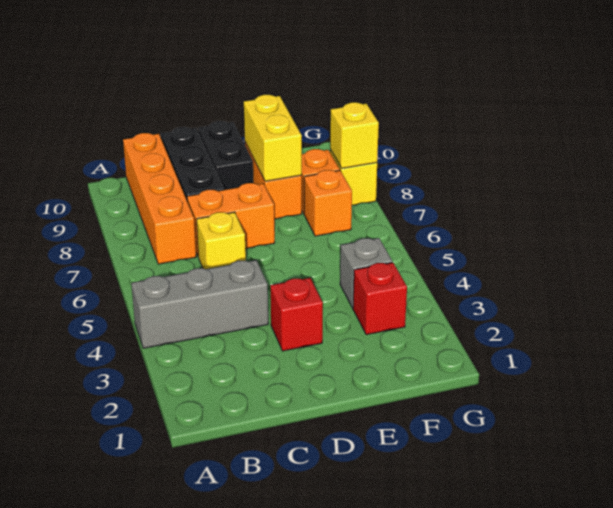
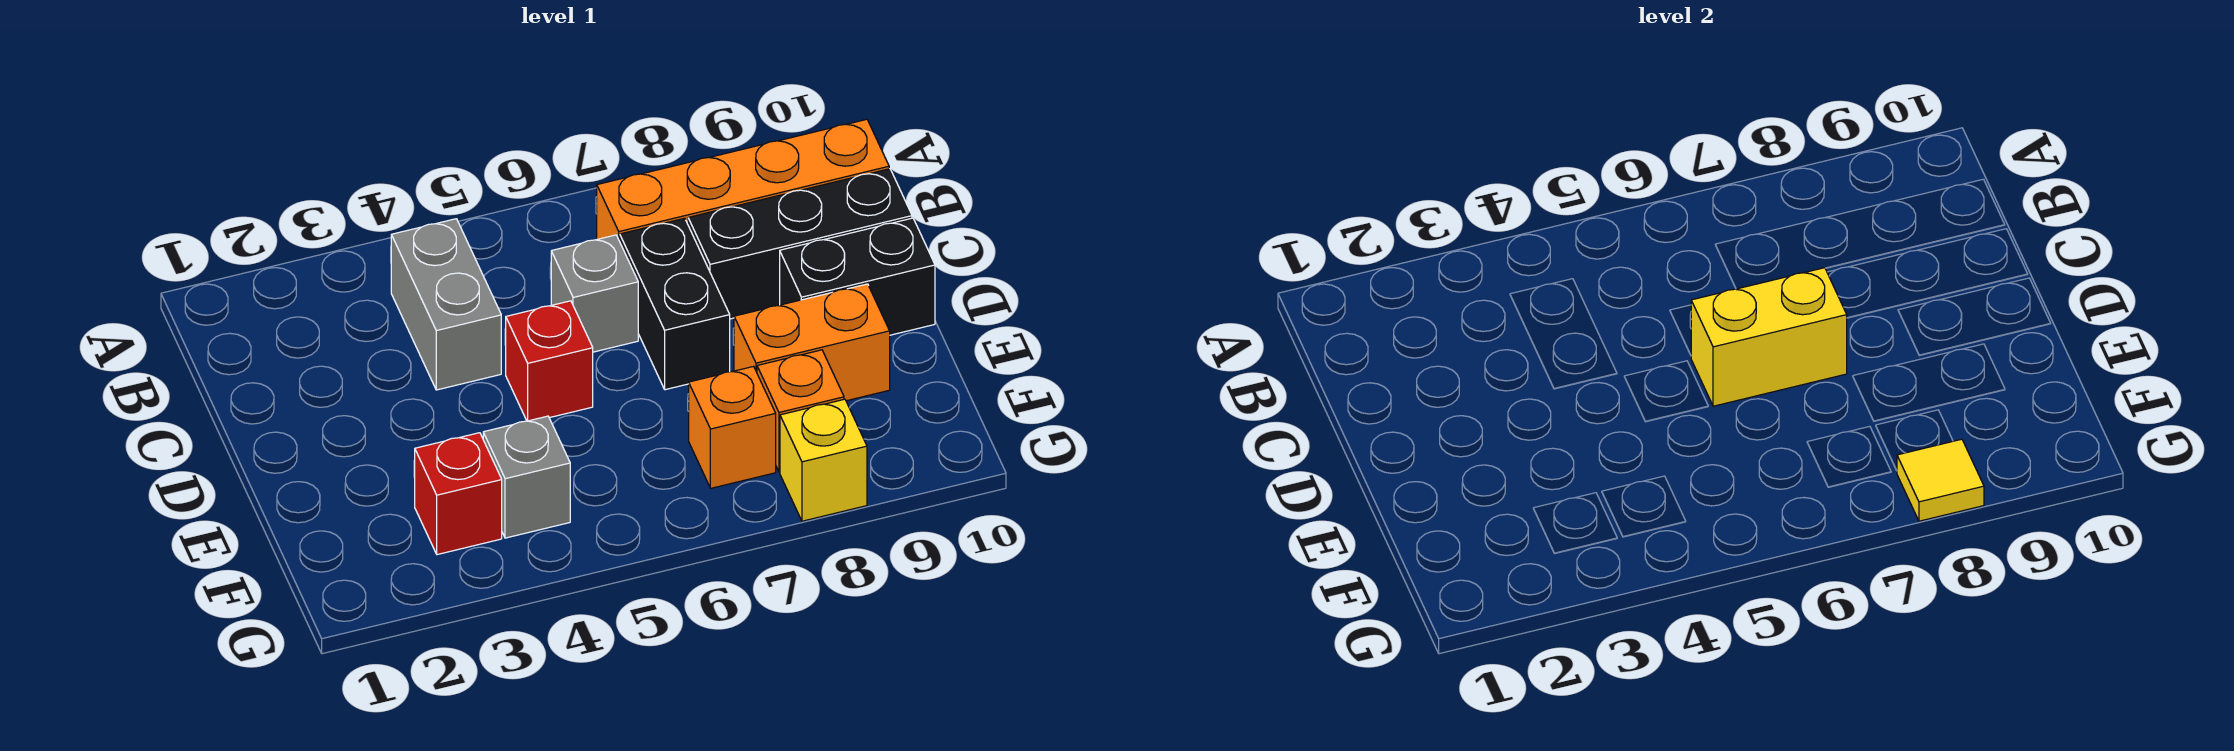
grey brick A4:C4 level 1 -> grey brick B4:C4 level 1
yellow brick C6 level 1 -> grey brick C6 level 1
orange brick C7:D7 level 1 -> black brick C7:D7 level 1
red brick D3 level 1 -> red brick D5 level 1
yellow brick E8:E9 level 2 -> yellow brick D6:D7 level 2
yellow brick G8 level 2 -> yellow tile G8 level 2

